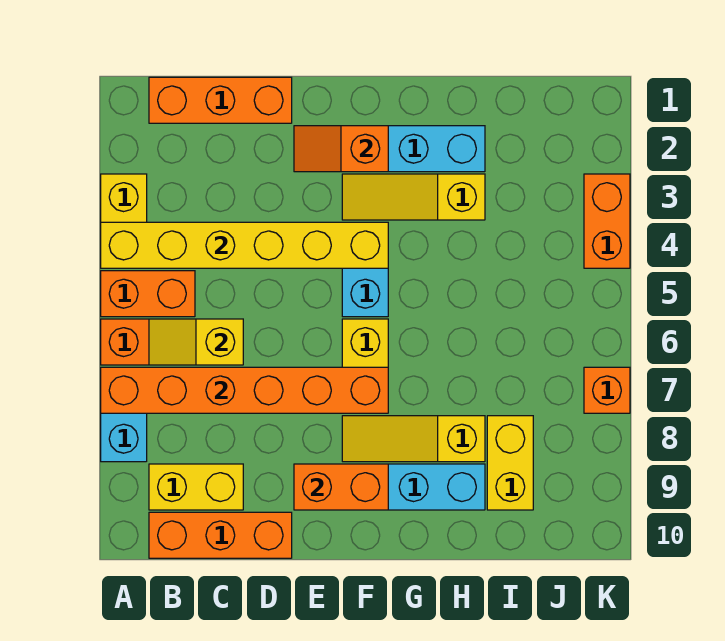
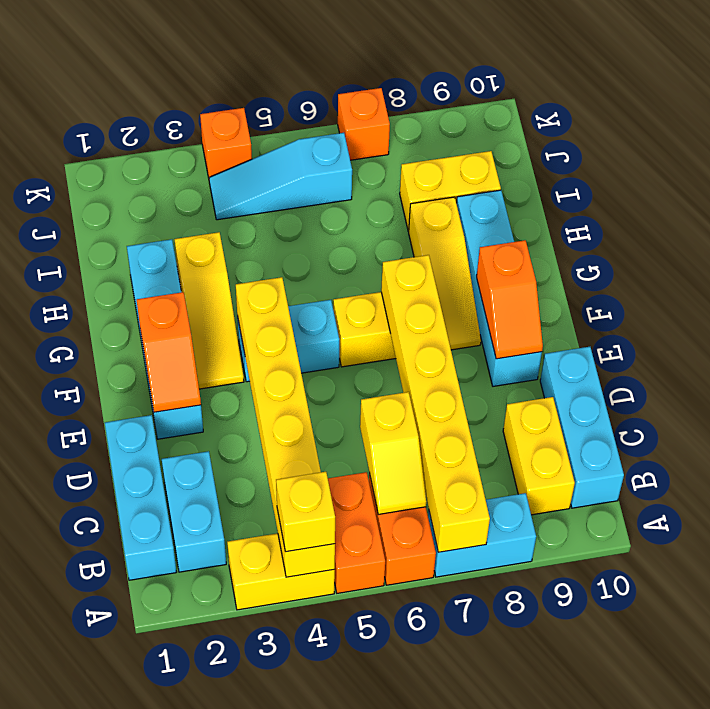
none -> yellow brick A4 level 3
orange brick A7:F7 level 2 -> yellow brick A7:F7 level 2
orange brick B1:D1 level 1 -> cyan brick B1:D1 level 1
none -> cyan brick B2:C2 level 1
orange brick B10:D10 level 1 -> cyan brick B10:D10 level 1
orange brick E9:F9 level 2 -> orange slope E9:F9 level 2 top F
none -> cyan slope J4:J6 level 1 top 6
orange brick K3:K4 level 1 -> orange brick K4 level 1

